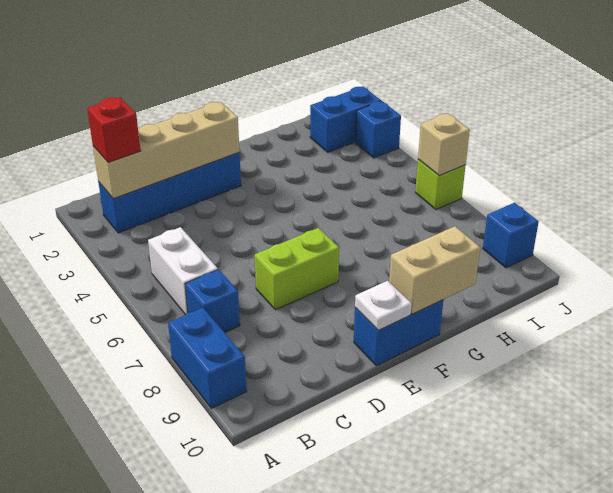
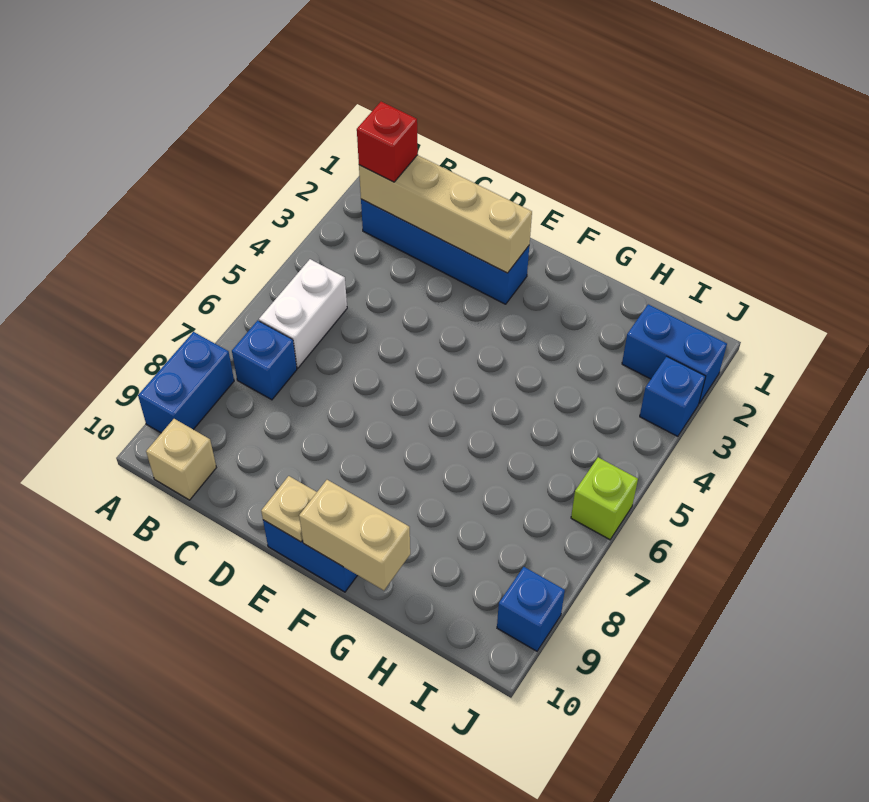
lime brick D7:E7 level 1 -> none
white plate E10 level 2 -> tan plate E10 level 2
tan brick J6 level 2 -> tan brick B10 level 1

